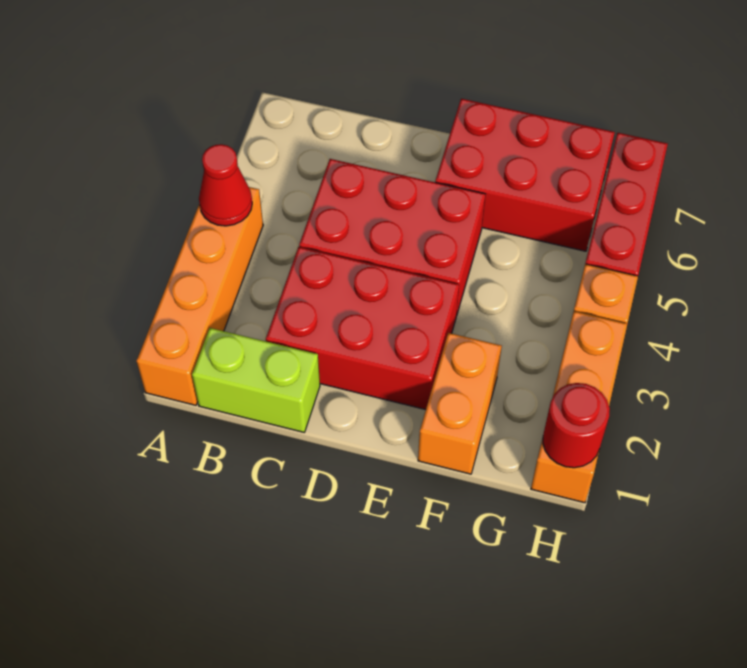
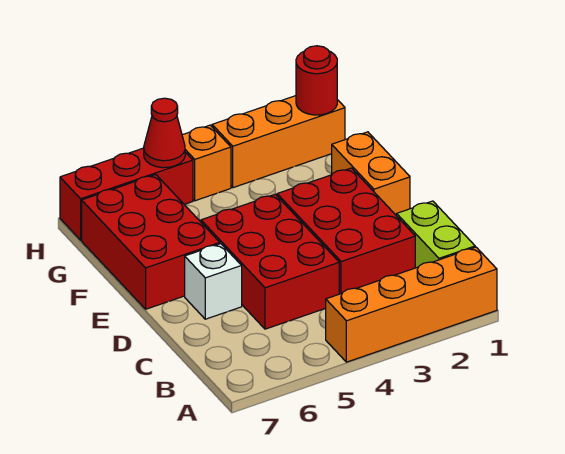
red cone A4 level 2 -> red cone H5 level 2
none -> white brick D6 level 1
orange brick F1:F2 level 1 -> orange brick E1:F1 level 1

